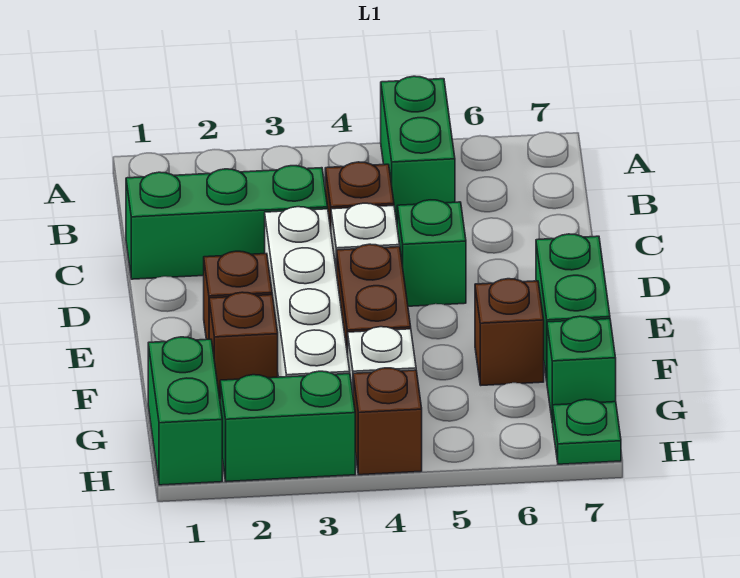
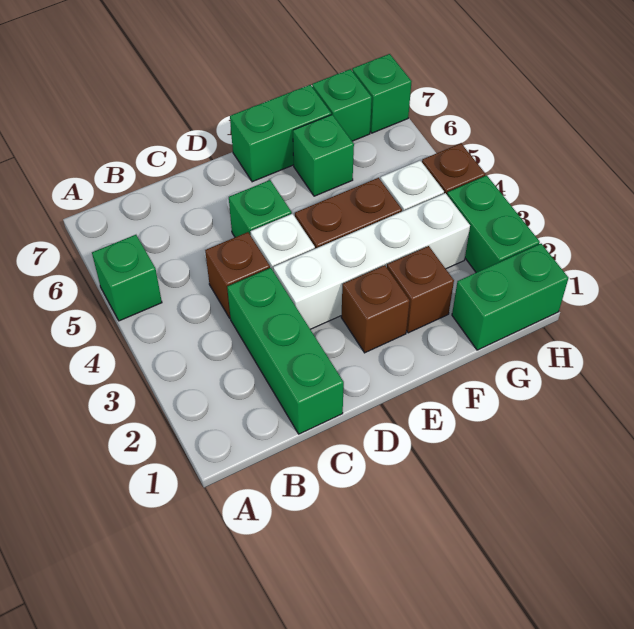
green brick A5:B5 level 1 -> green brick A5 level 1
brown brick F6 level 1 -> green brick F6 level 1
green plate H7 level 1 -> green brick H7 level 1

